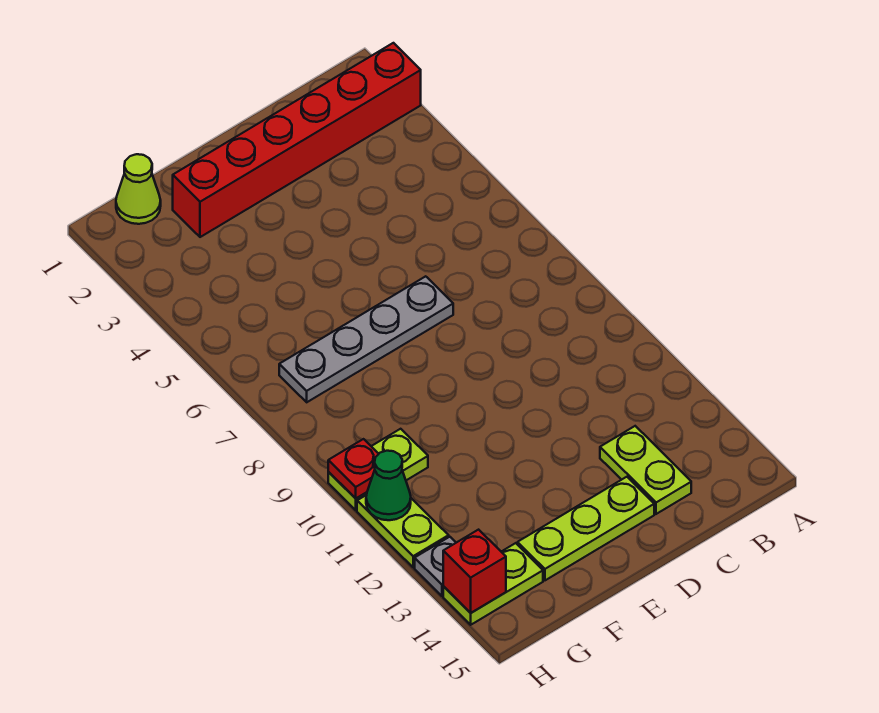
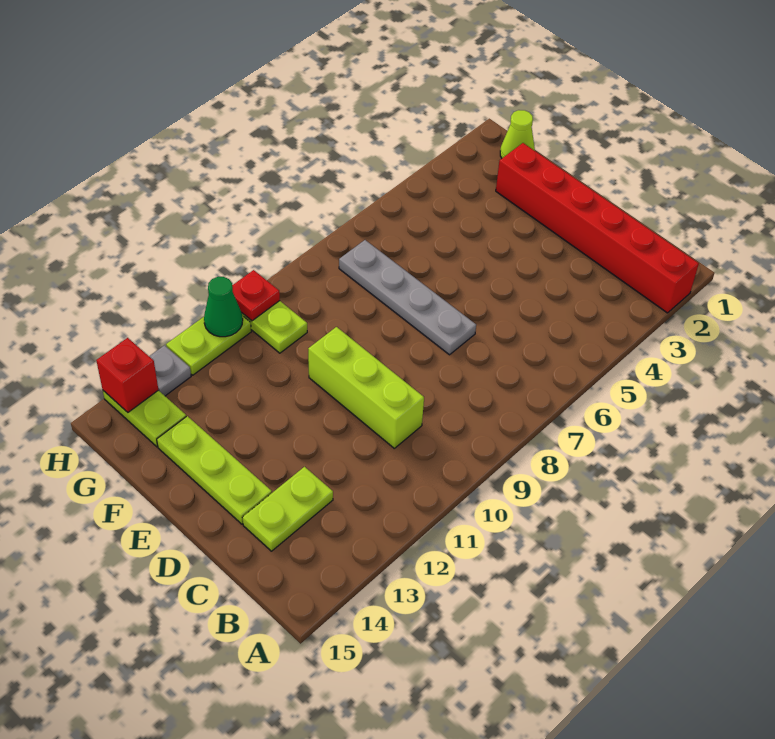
none -> lime brick C10:E10 level 1

